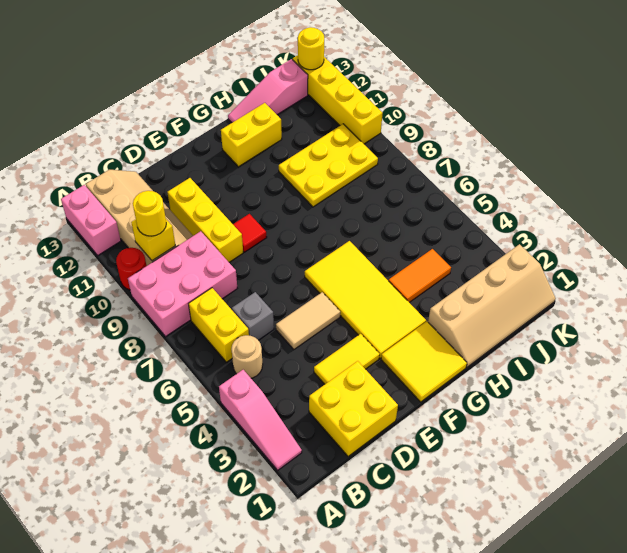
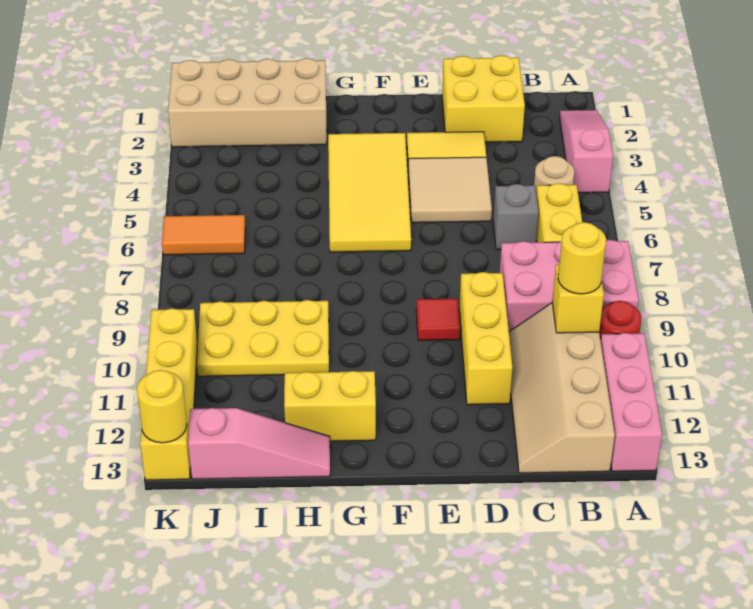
pink brick A12:A13 level 1 -> pink brick A11:A13 level 1
tan tile D5:E5 level 1 -> tan tile D4:E5 level 1
yellow tile F1:G2 level 1 -> none
tan slope H1:K2 level 1 top 2 -> tan brick H1:K2 level 1
orange tile H4:I4 level 1 -> orange tile J6:K6 level 1

